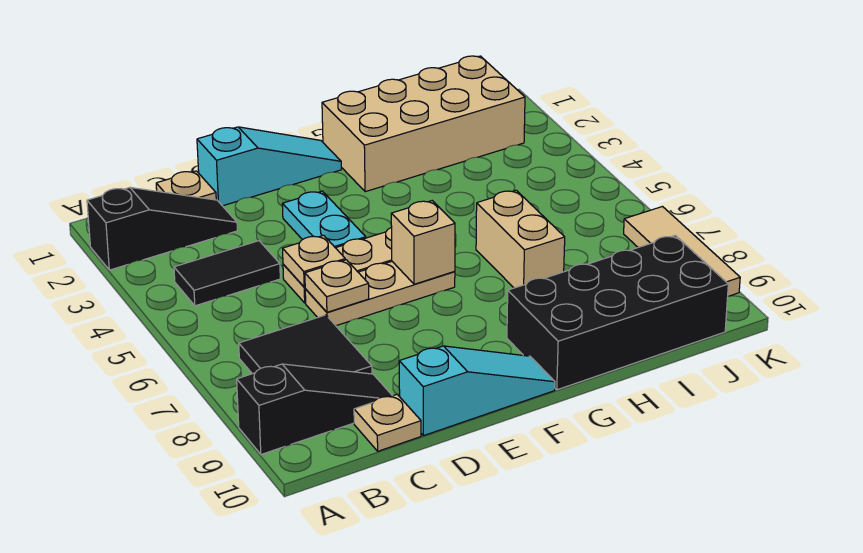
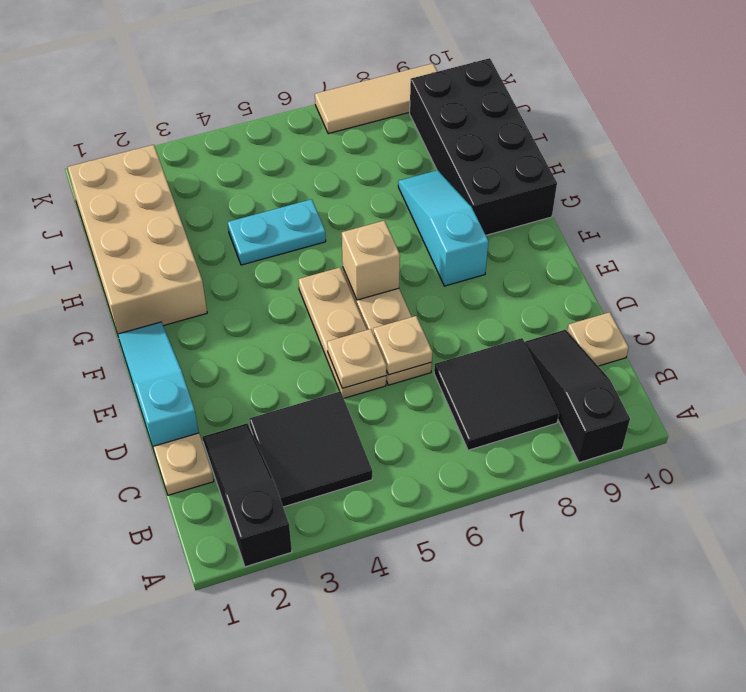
black tile B4:C4 level 1 -> black tile B3:C4 level 1
cyan slope D10:F10 level 1 top D -> cyan slope F8:H8 level 1 top F
cyan plate E3:E4 level 1 -> cyan plate H4:H5 level 1
tan brick H6:H7 level 1 -> none

